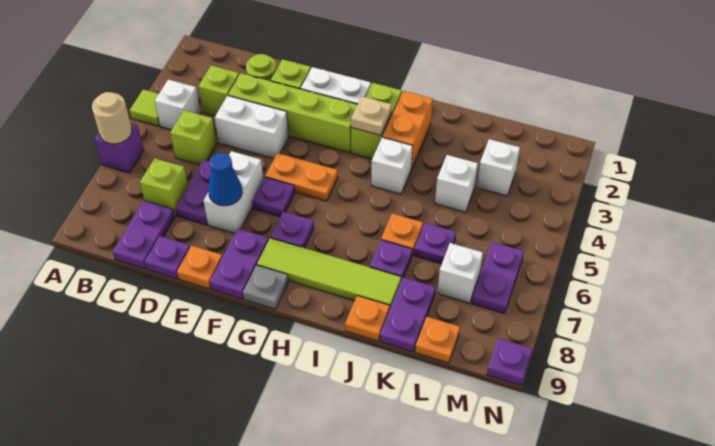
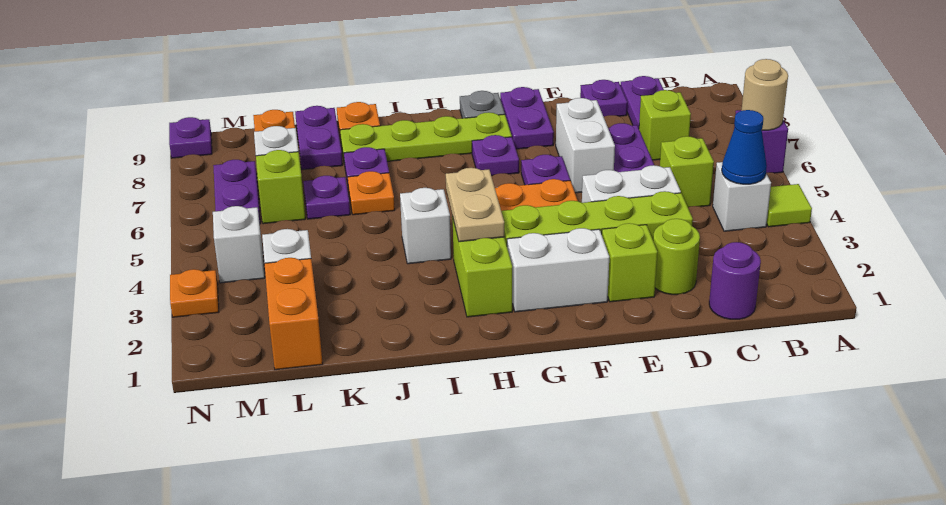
none -> purple round brick C1 level 1
lime brick C3 level 1 -> lime brick L6 level 1
blue cone E7 level 2 -> blue cone B4 level 2
orange plate E9 level 1 -> orange plate N3 level 1
lime tile G8:J8 level 1 -> lime plate G8:J8 level 1
tan plate H3 level 2 -> tan plate H3:H4 level 2
orange brick I2:I3 level 1 -> orange brick L1:L2 level 1
white brick K4 level 1 -> white brick M4 level 1

